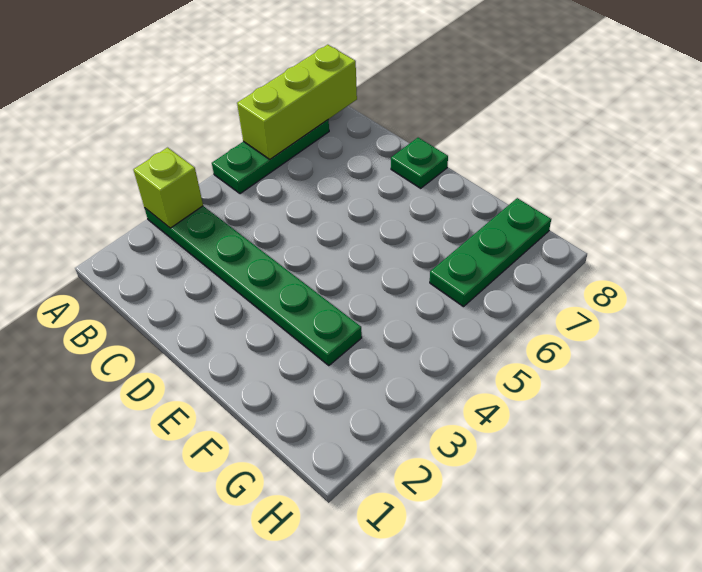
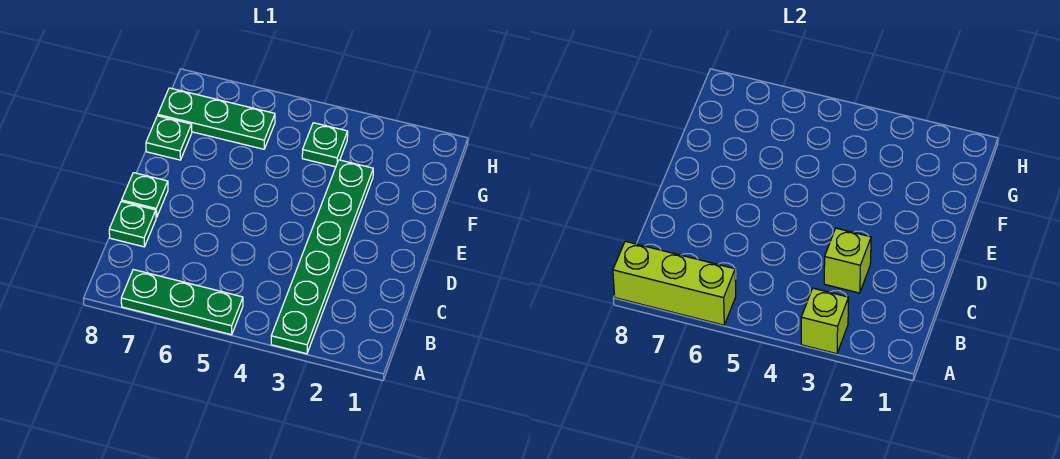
none -> lime brick C3 level 2
none -> green plate C8 level 1
none -> green plate F8 level 1
none -> green plate G4 level 1

